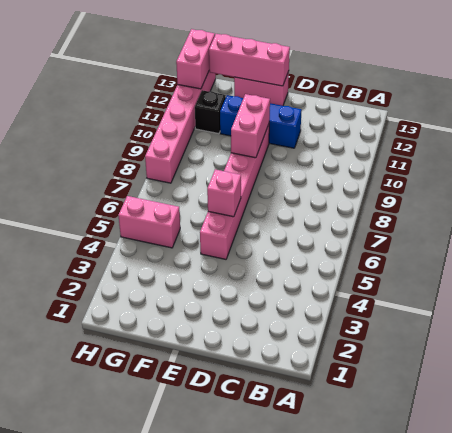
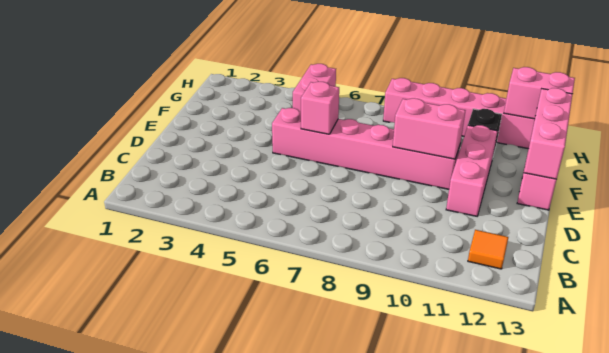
none -> orange tile B12 level 1
blue brick D11:F11 level 1 -> pink brick D11:F11 level 1

